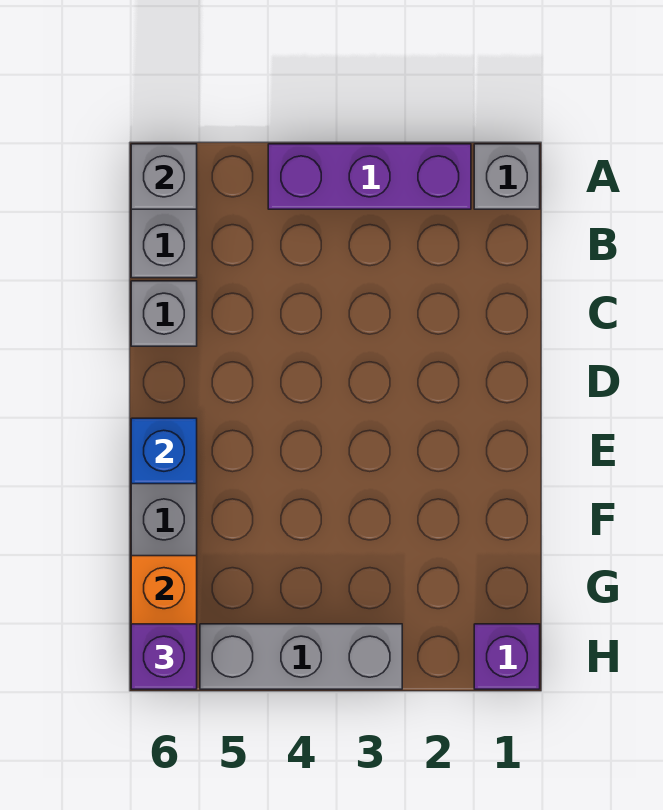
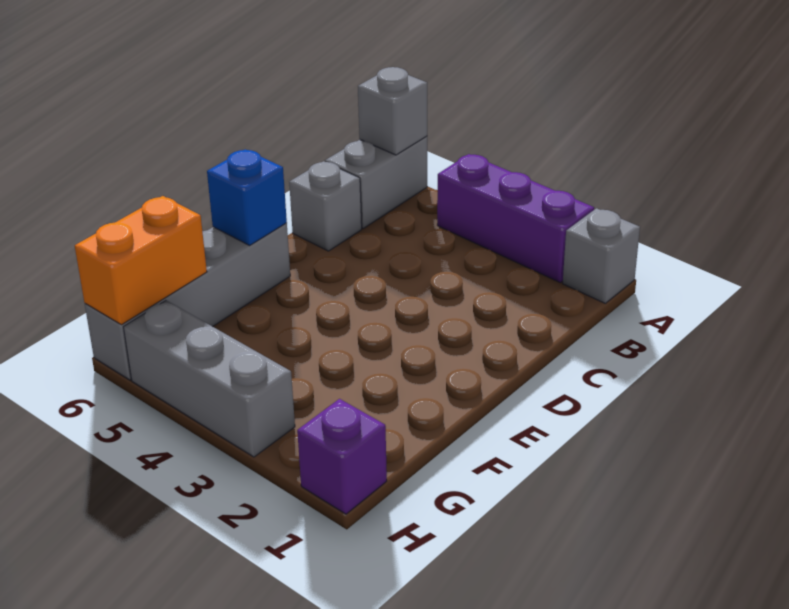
purple brick H6 level 3 -> none

